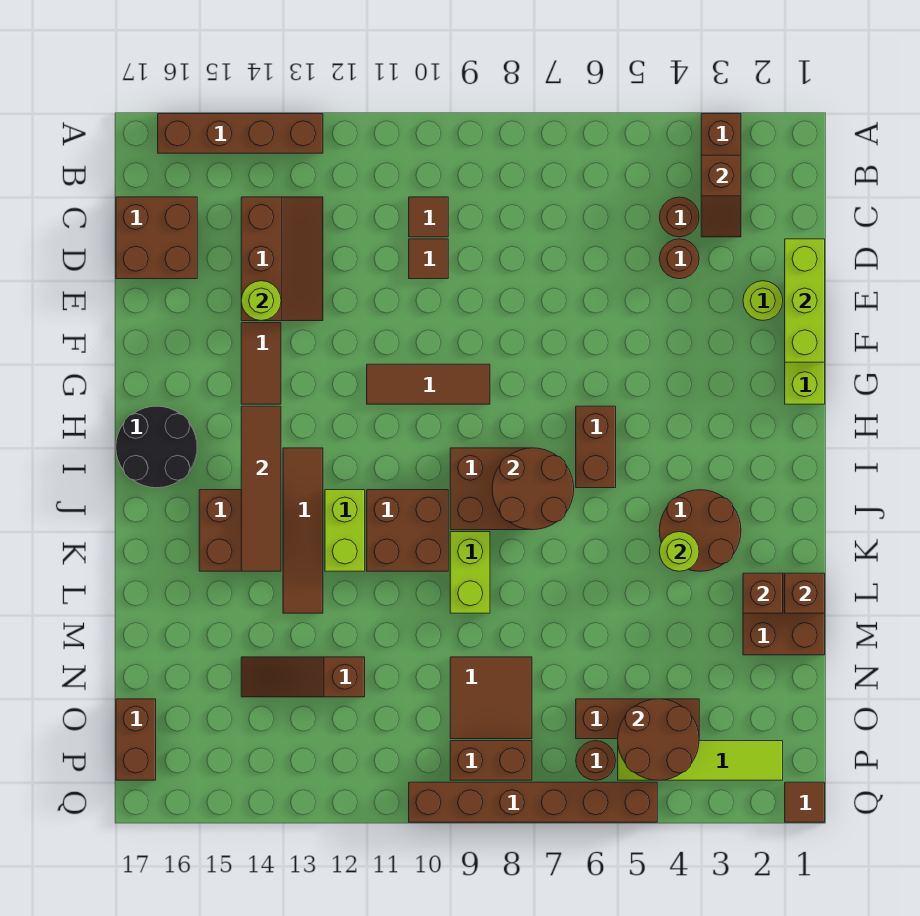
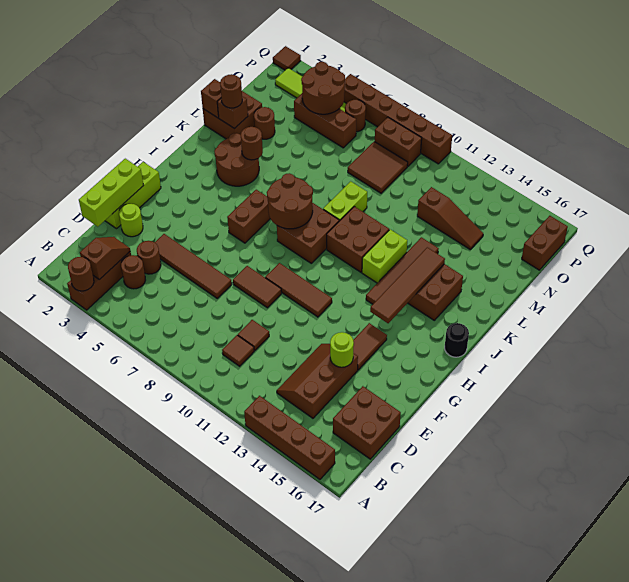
none -> brown round brick A3 level 2
none -> brown tile E4:E7 level 1
none -> brown tile F8:F9 level 1
black round brick H16:I17 level 1 -> black round brick I17 level 1
lime round brick K4 level 2 -> brown round brick K4 level 2
none -> brown round brick L2 level 3
none -> brown round brick M3 level 1

